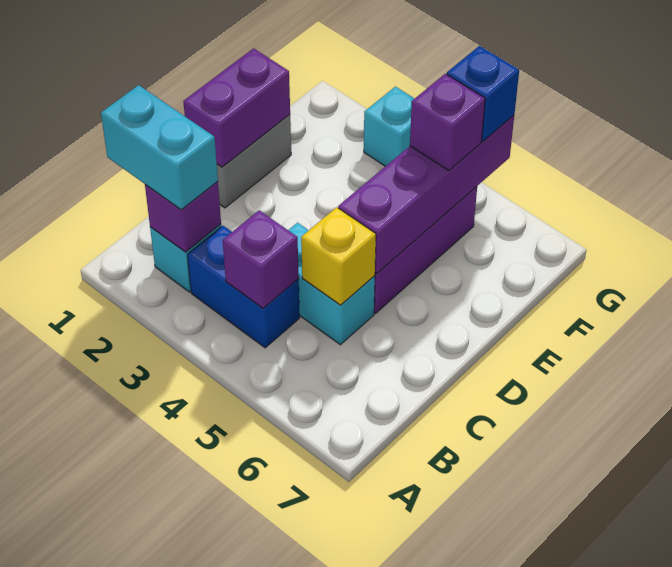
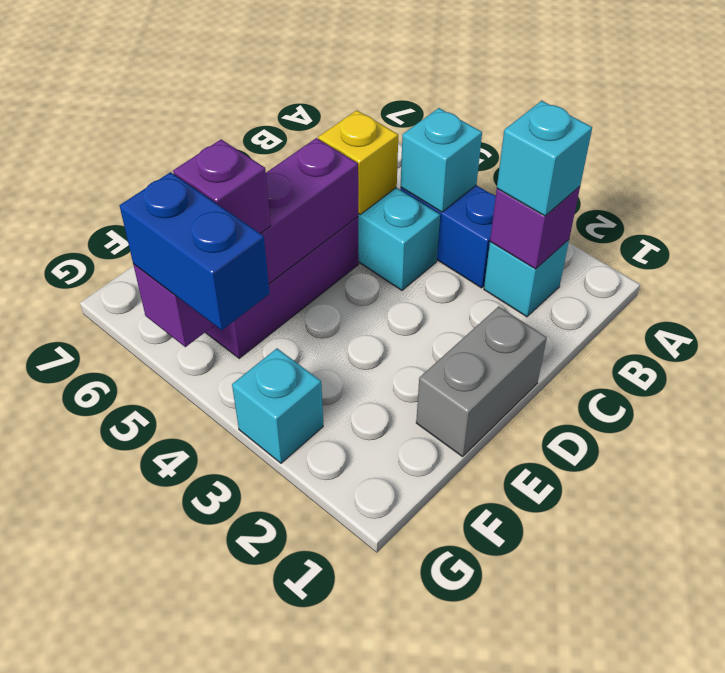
cyan brick B1:B2 level 3 -> cyan brick B2 level 3
purple brick B4 level 2 -> cyan brick B4 level 2
purple brick D1:E1 level 2 -> none
blue brick G5 level 3 -> blue brick G4:G5 level 3

